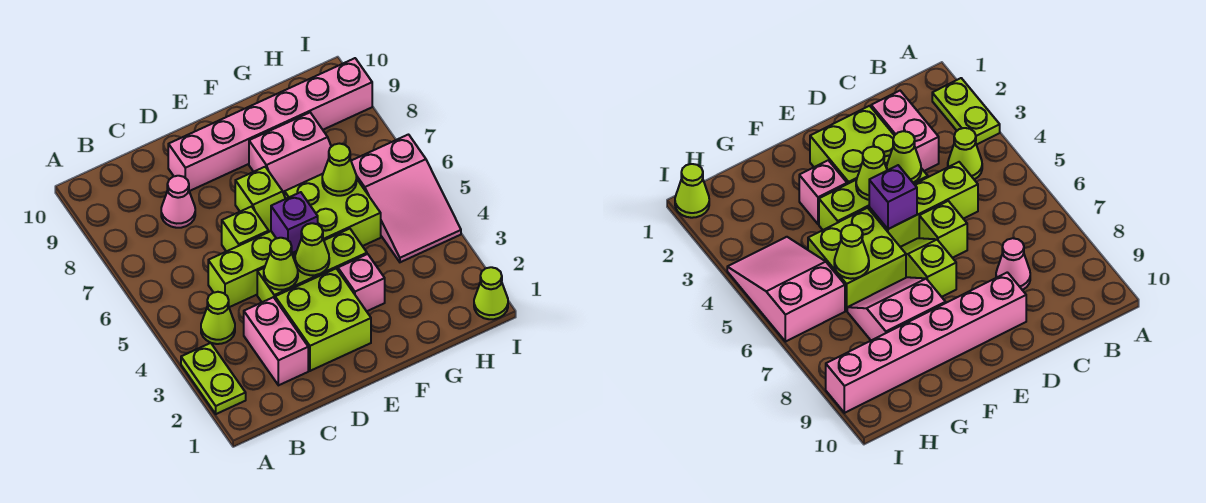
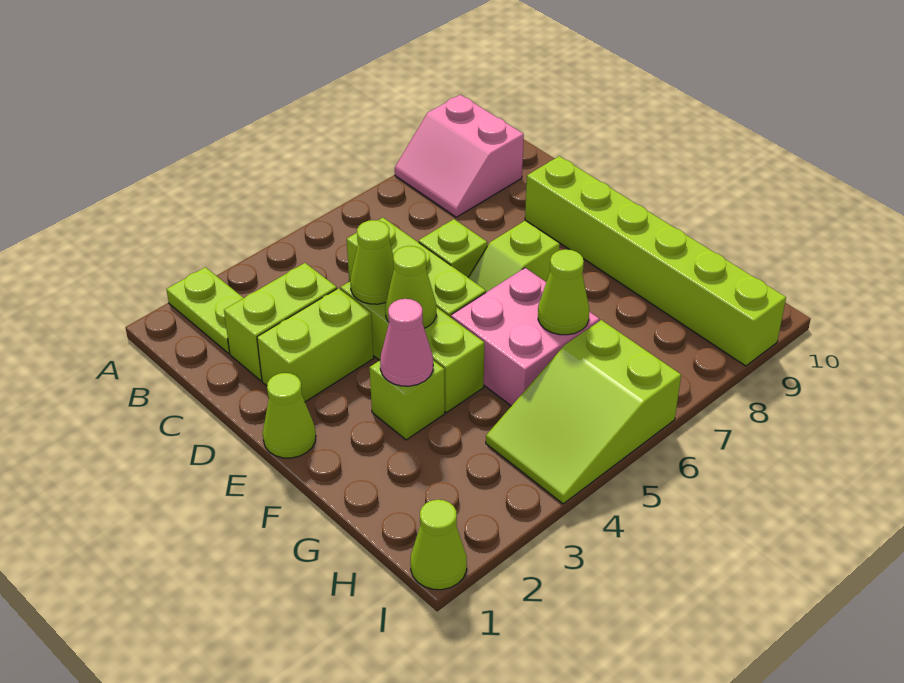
lime plate A2:A3 level 1 -> lime plate A2:B2 level 1
lime cone B4 level 1 -> lime cone E1 level 1
pink brick C2:C3 level 1 -> lime brick C2:C3 level 1
pink cone C8 level 1 -> pink cone F3 level 2
lime brick D2:E3 level 1 -> lime brick D2:D3 level 1
pink brick D9:I9 level 1 -> lime brick D9:I9 level 1
purple brick E5 level 2 -> none
pink brick F3 level 1 -> lime brick F3 level 1
lime brick F5:G6 level 1 -> pink brick F5:G6 level 1
pink slope F7:G8 level 1 top 8 -> pink slope A8:B9 level 1 top 9
pink slope H4:I6 level 1 top 6 -> lime slope H4:I6 level 1 top 6

